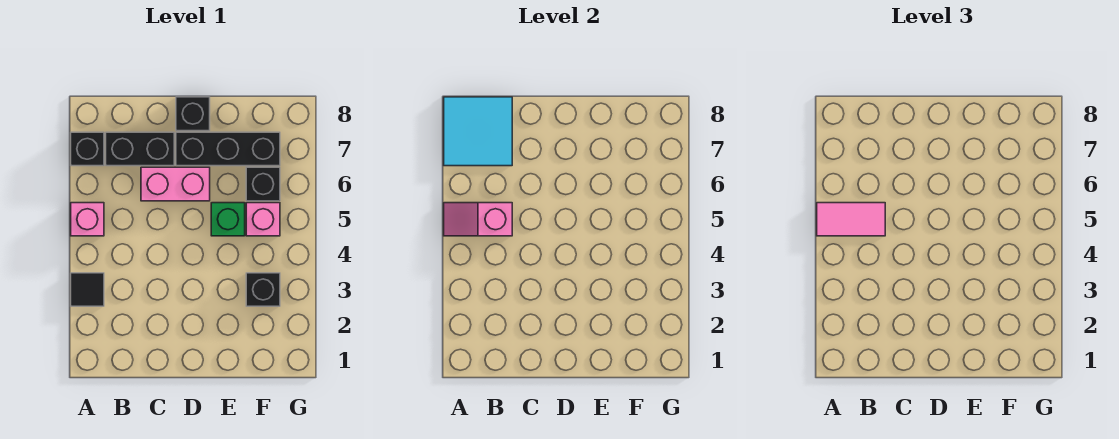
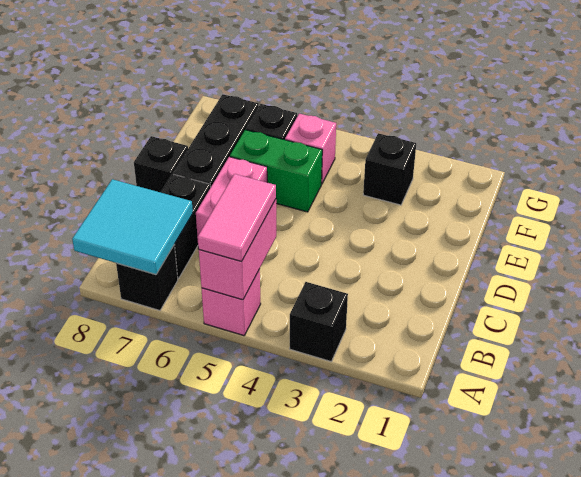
black tile A3 level 1 -> black brick A3 level 1
pink slope A5:B5 level 2 top B -> pink brick A5:B5 level 2
green brick E5 level 1 -> green brick E5:E6 level 1

